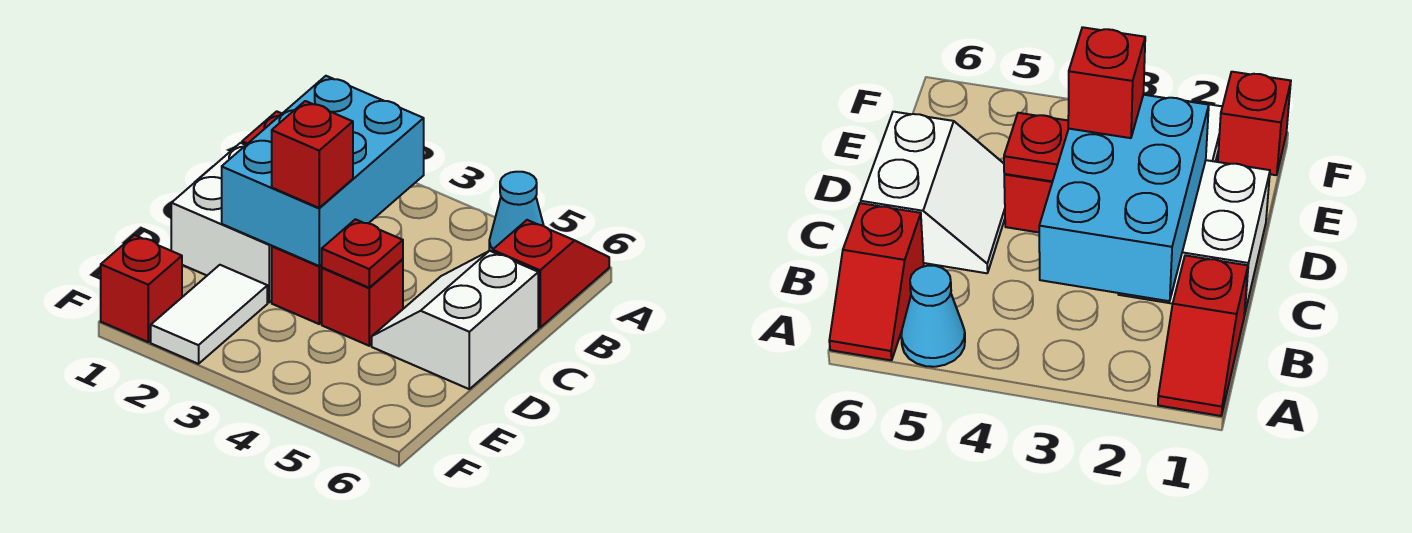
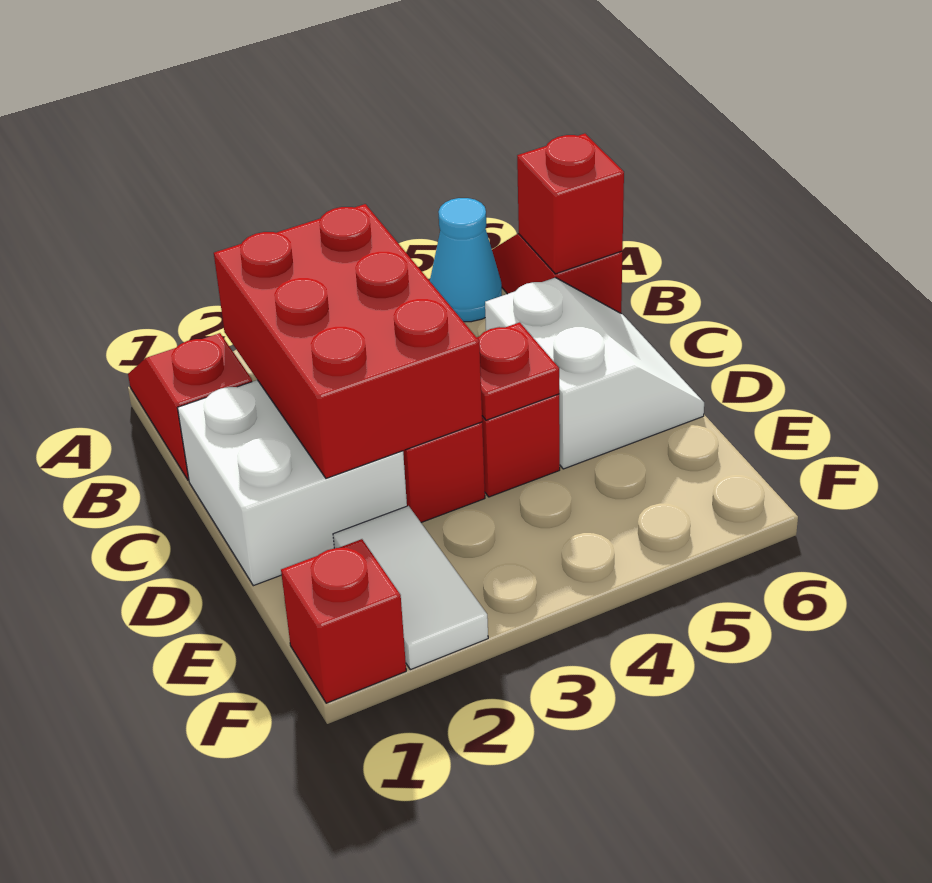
cyan brick B2:D3 level 2 -> red brick B2:D3 level 2
white slope C5:D6 level 1 top 6 -> white slope C5:D6 level 1 top 5
red brick D3 level 3 -> red brick B6 level 2

